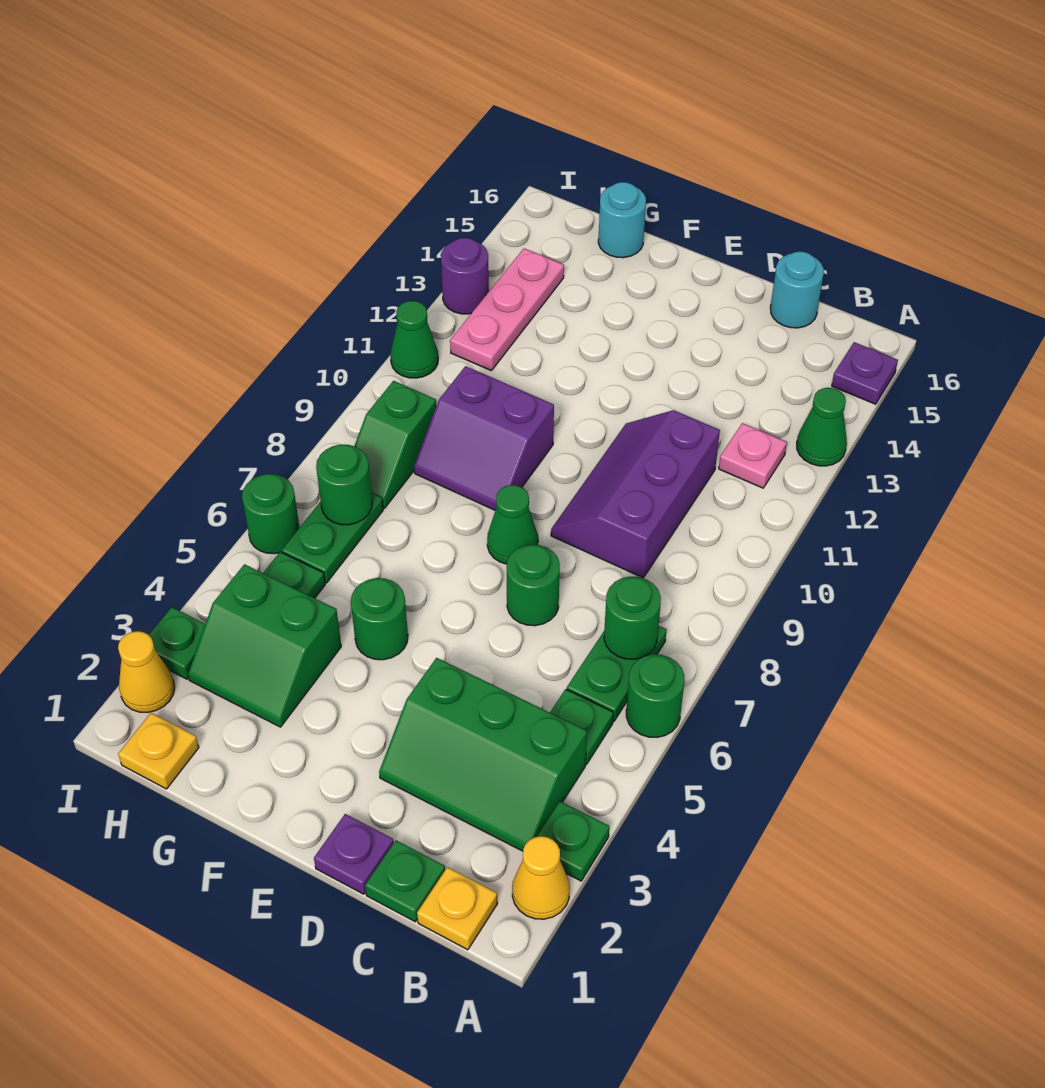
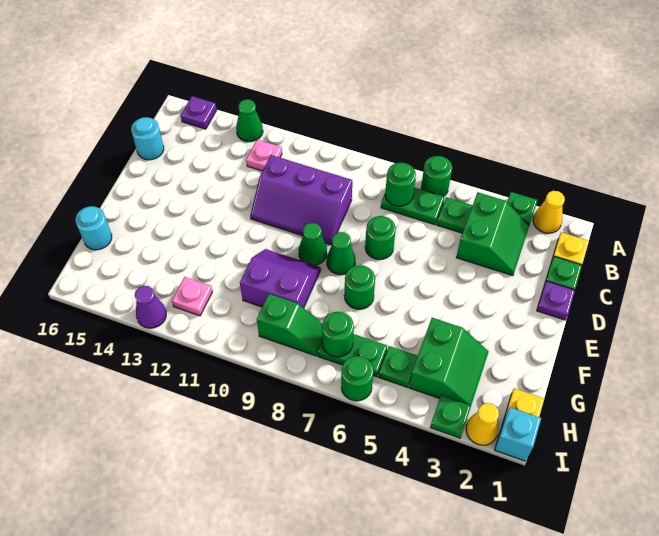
green slope B3:D4 level 1 top 4 -> green slope B3:C4 level 1 top 4
green round brick F5 level 1 -> green round brick F7 level 1
purple slope F9:G10 level 1 top 10 -> purple slope F9:G10 level 1 top G
pink plate H12:H14 level 1 -> pink plate H12 level 1
none -> cyan brick I1 level 1
green cone I11 level 1 -> green cone E9 level 1
purple round brick I13 level 1 -> purple cone I13 level 1

